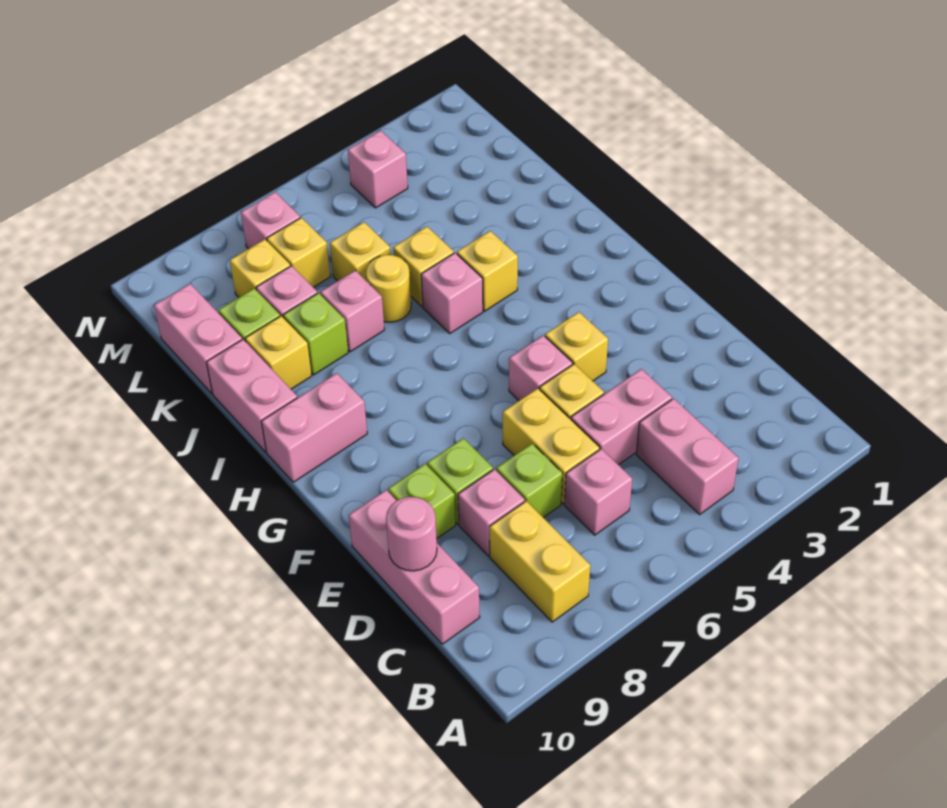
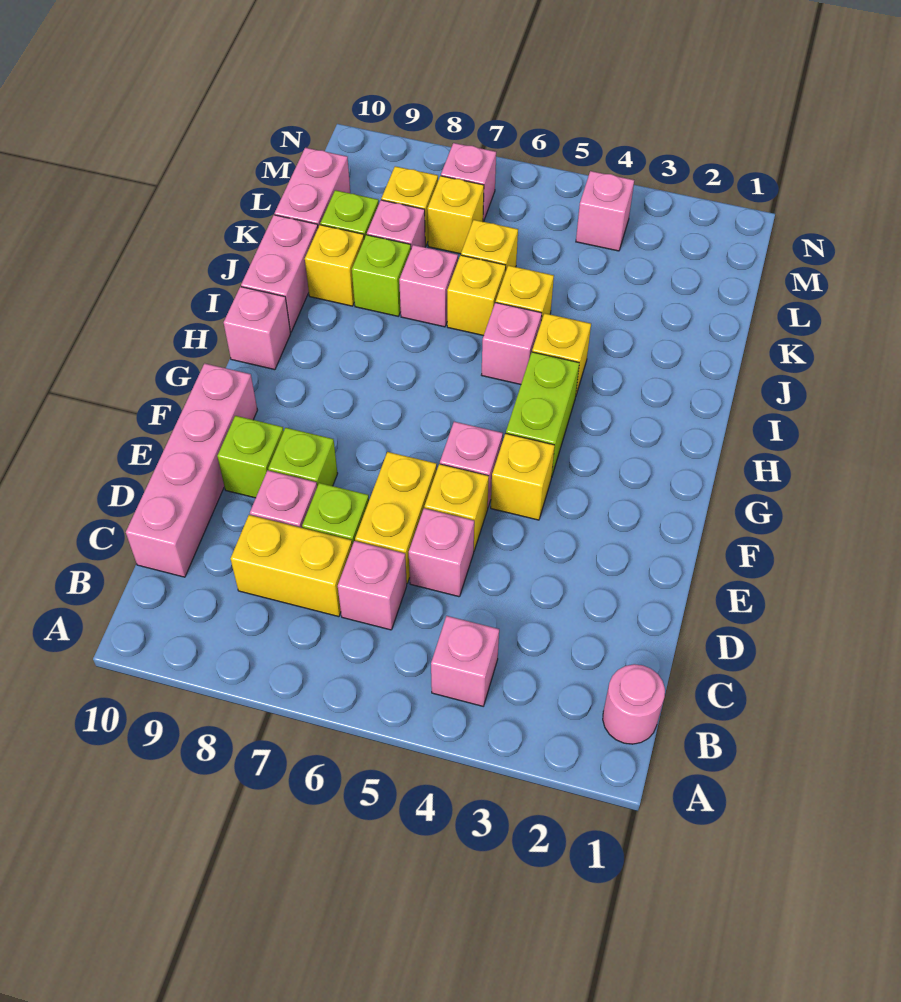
pink brick B4:C4 level 1 -> pink brick B4 level 1
yellow brick B8:C8 level 1 -> yellow brick C7:C8 level 1
pink brick C10:E10 level 1 -> pink brick C10:F10 level 1
pink brick D4:D5 level 1 -> pink brick D5 level 1
pink round brick D10 level 2 -> pink round brick B1 level 1
none -> lime brick G4:H4 level 1
pink brick H9:H10 level 1 -> pink brick H10 level 1
yellow round brick J6 level 1 -> yellow brick J6 level 1

